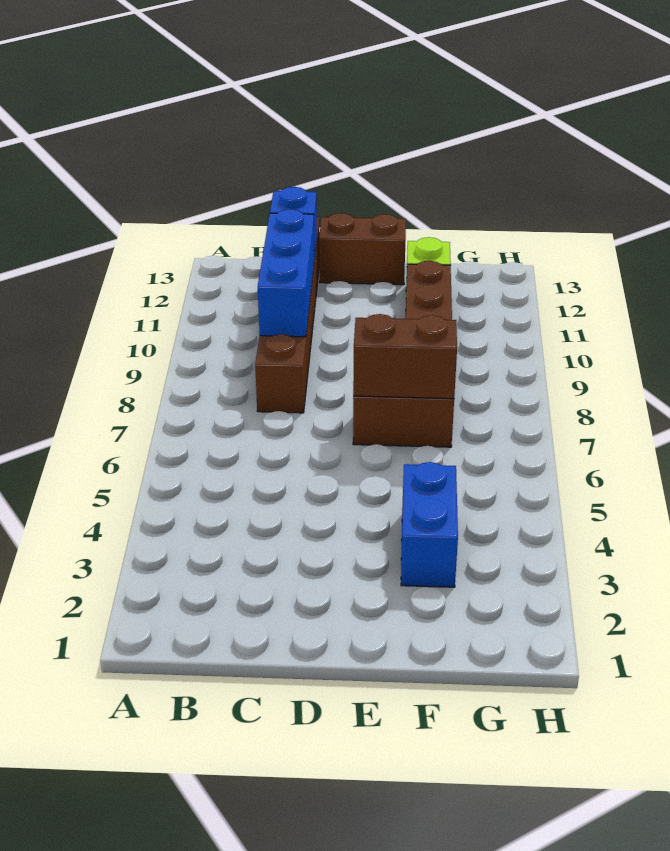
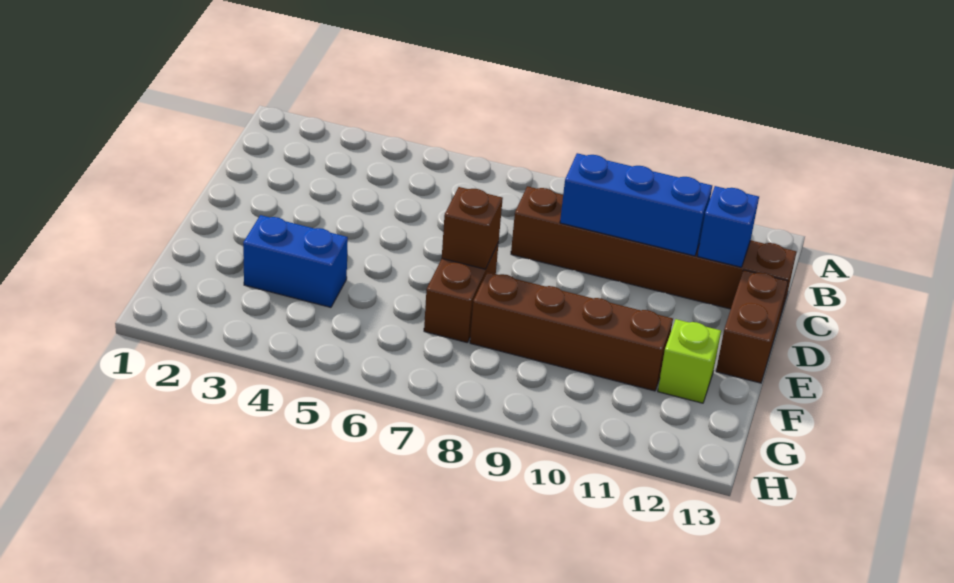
brown brick E7:F7 level 2 -> brown brick E7 level 2

